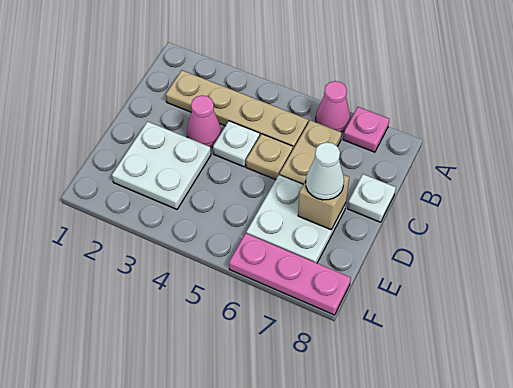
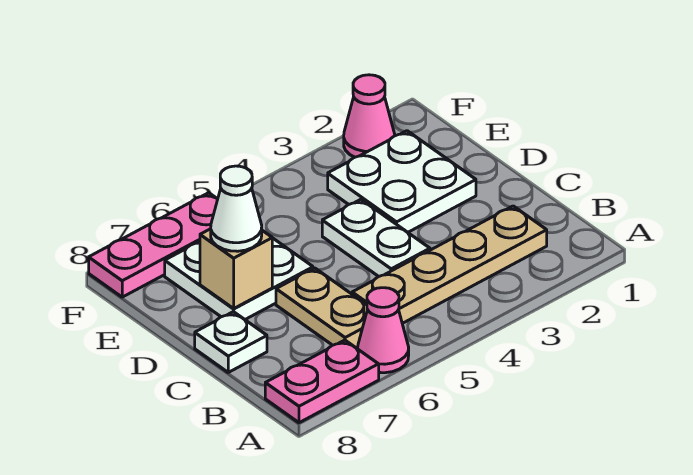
pink plate A7 level 1 -> pink plate A7:A8 level 1
pink cone C3 level 1 -> pink cone F2 level 1
white plate C4 level 1 -> white plate C4:D4 level 1
tan plate C5 level 1 -> none

